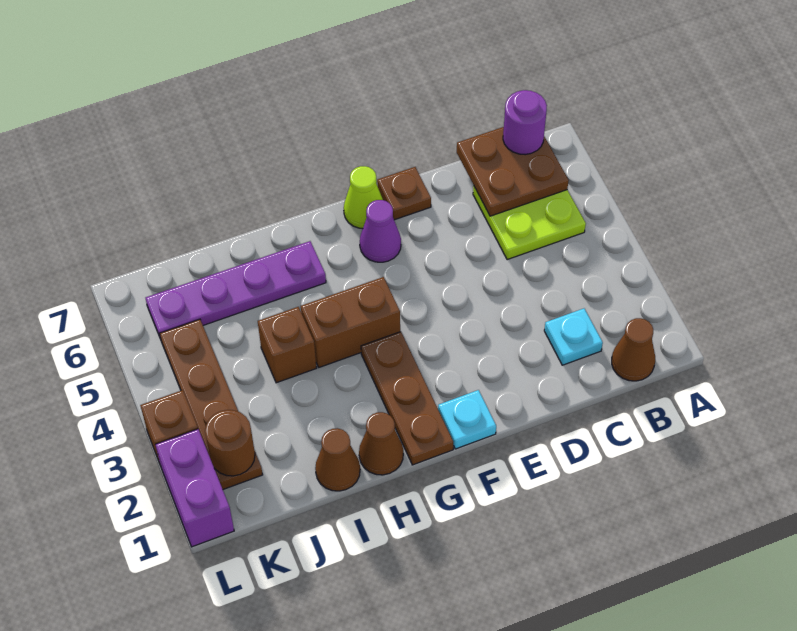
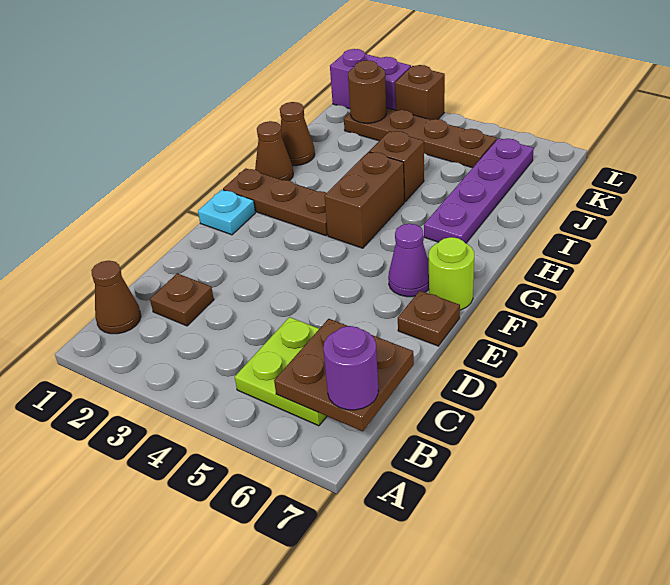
cyan plate C2 level 1 -> brown plate C2 level 1
lime cone F7 level 1 -> lime round brick F7 level 1

